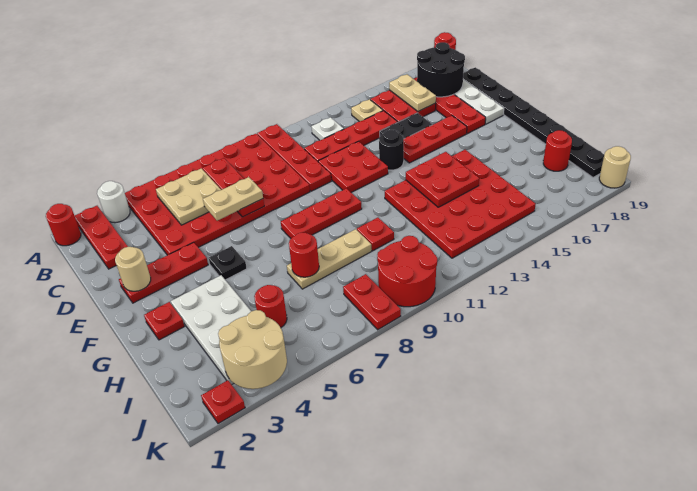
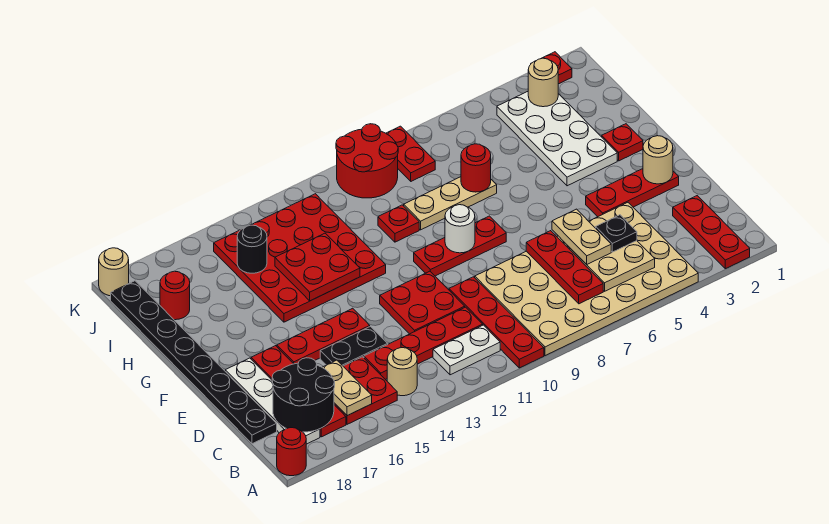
red round brick A1 level 1 -> none
white round brick A3 level 1 -> white round brick F9 level 2
red plate A4:D9 level 1 -> tan plate A4:D9 level 1
white plate B12 level 1 -> white plate B11:B12 level 1
tan plate B14 level 1 -> tan round brick B14 level 1
tan plate D6:D7 level 3 -> tan plate C6:D6 level 3
black round brick E13 level 1 -> black round brick I15 level 2
black plate F5 level 1 -> black plate C5 level 3
red round brick I5 level 1 -> none
tan round brick J3:K4 level 2 -> tan round brick J3 level 2

